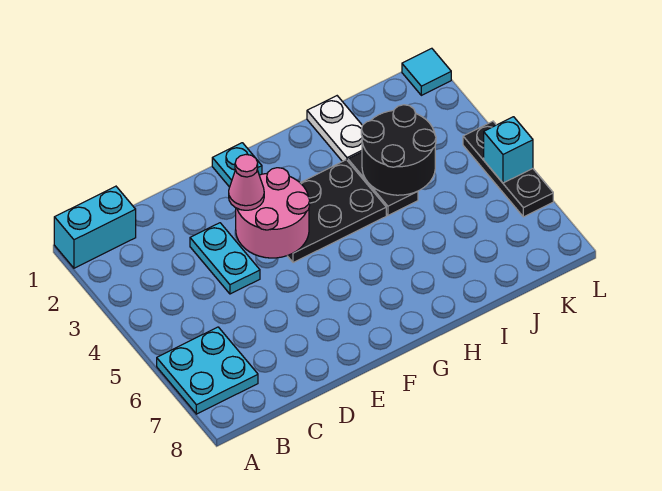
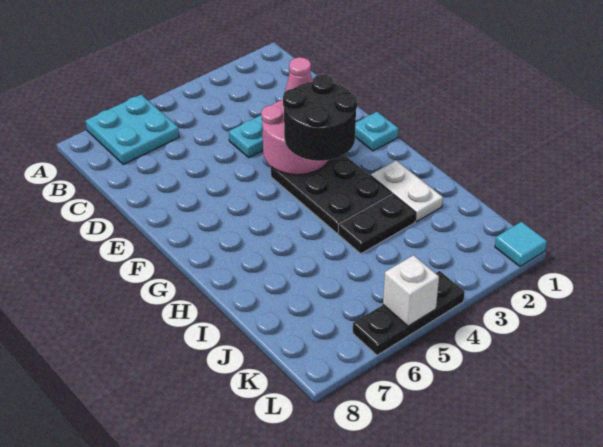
cyan brick A1:B1 level 1 -> none
white plate I1:I2 level 1 -> white plate H2:I2 level 1
black round brick I3:J4 level 2 -> black round brick F3:G4 level 3
cyan brick L5 level 2 -> white brick L5 level 2

